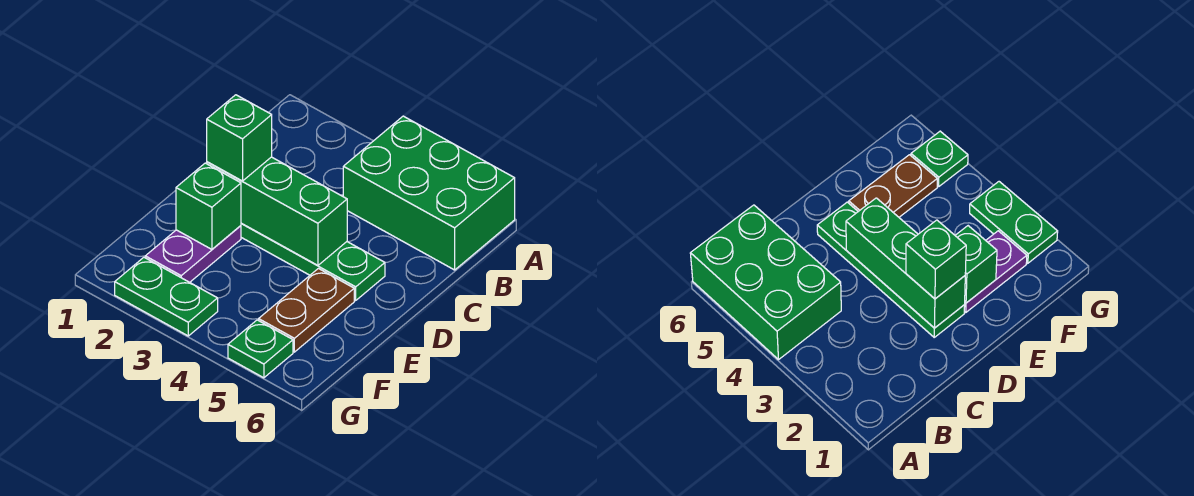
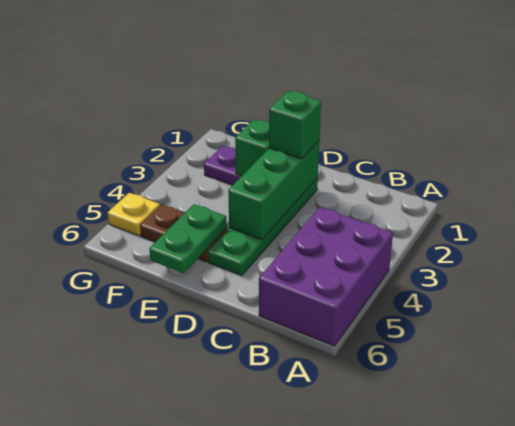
green brick A4:B6 level 1 -> purple brick A4:B6 level 1
green plate G2:G3 level 1 -> green plate E5:E6 level 2
green plate G5 level 1 -> yellow plate G5 level 1

